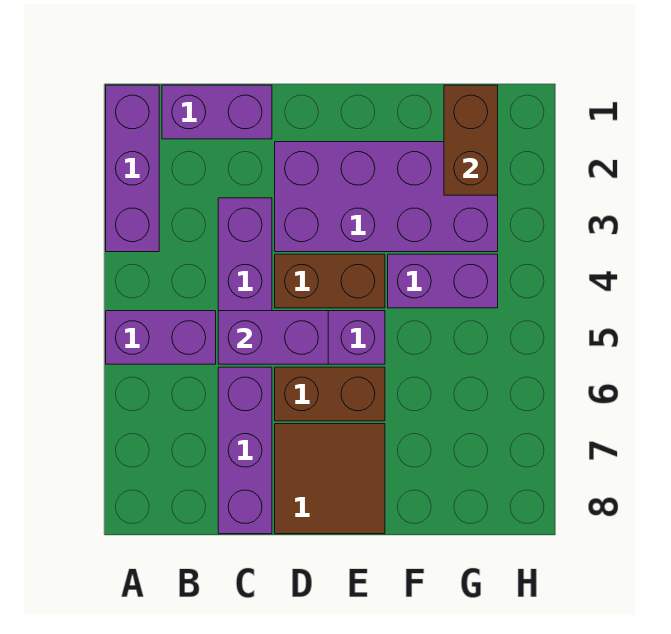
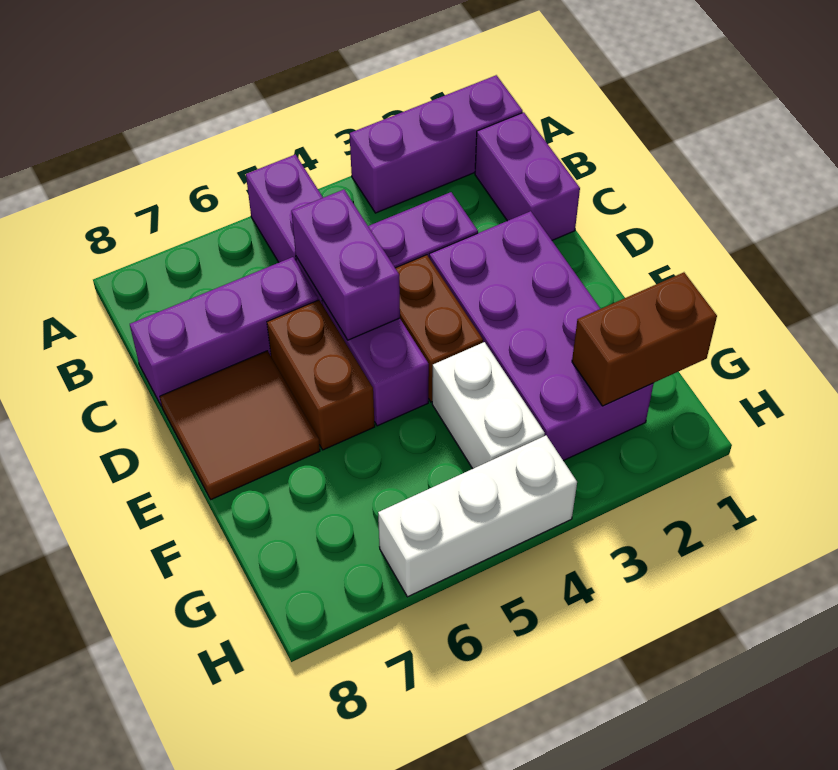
purple brick F4:G4 level 1 -> white brick F4:G4 level 1
none -> white brick H4:H6 level 1

